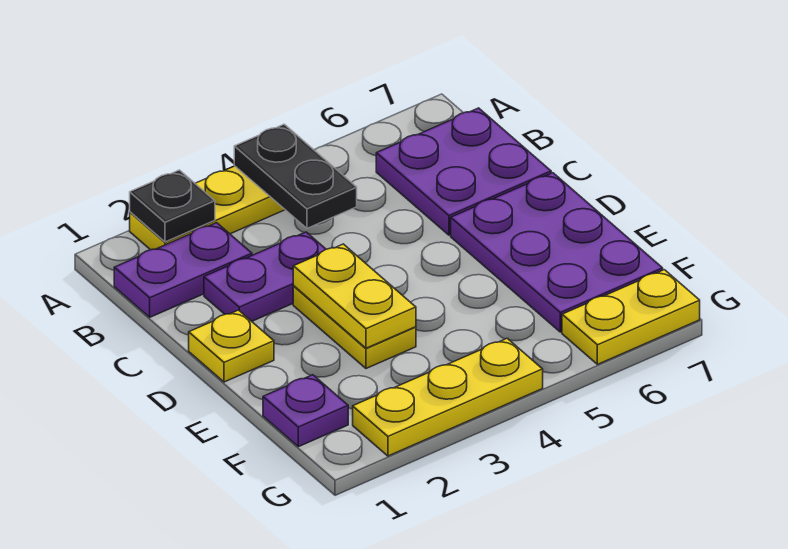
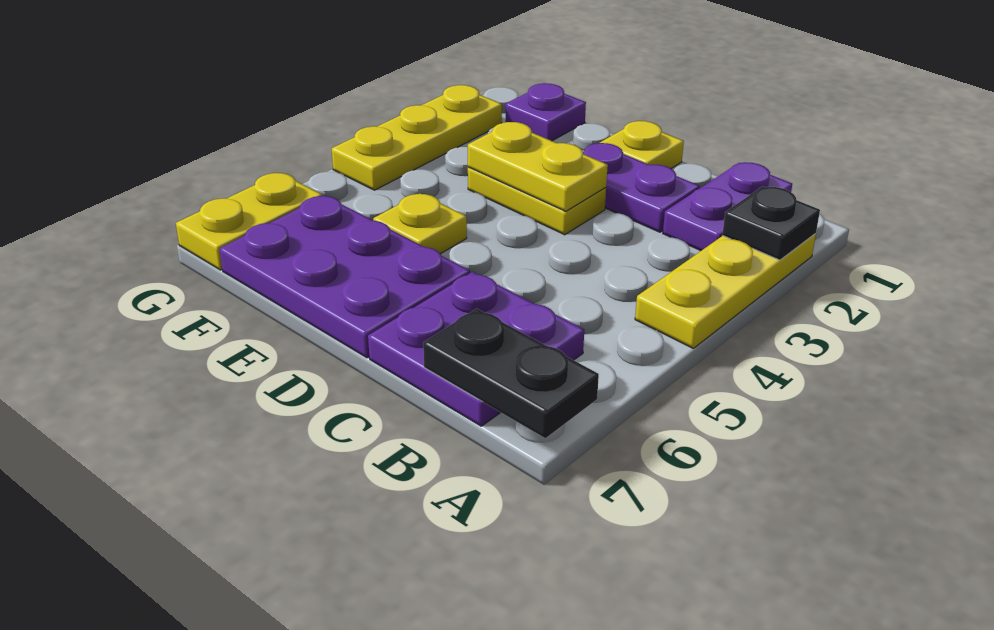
black plate A4:B4 level 2 -> black plate A7:B7 level 2
purple plate C2:C3 level 1 -> purple plate C2:D2 level 1
none -> yellow plate E5 level 1

